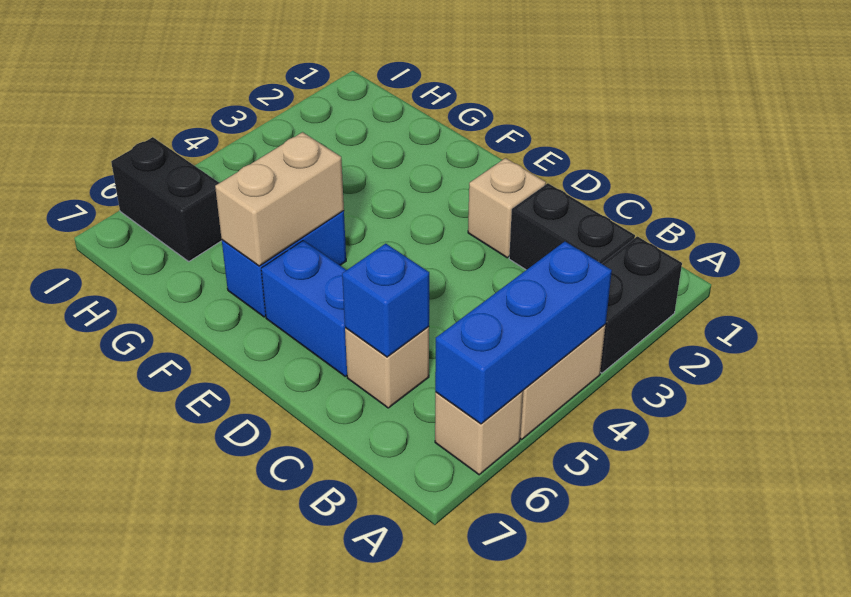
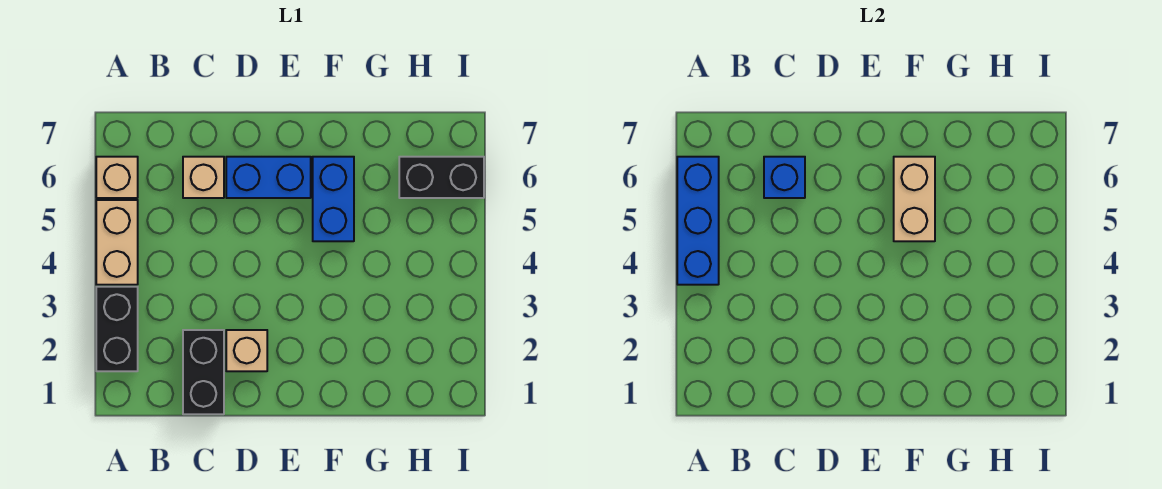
black brick B2:C2 level 1 -> black brick C1:C2 level 1

